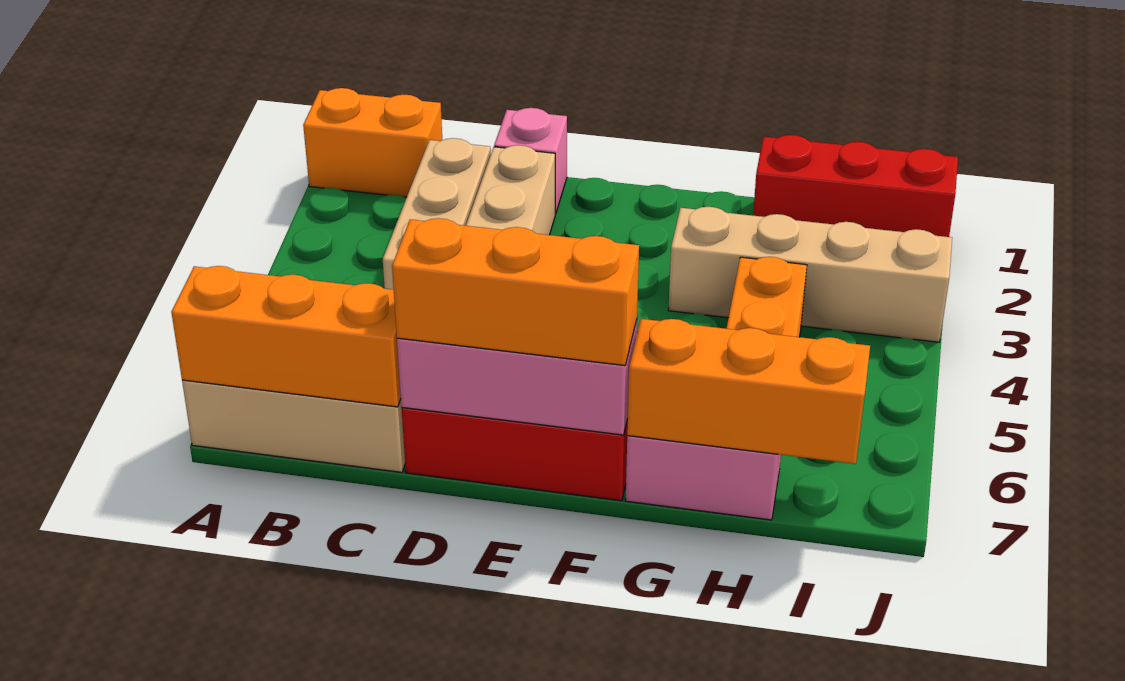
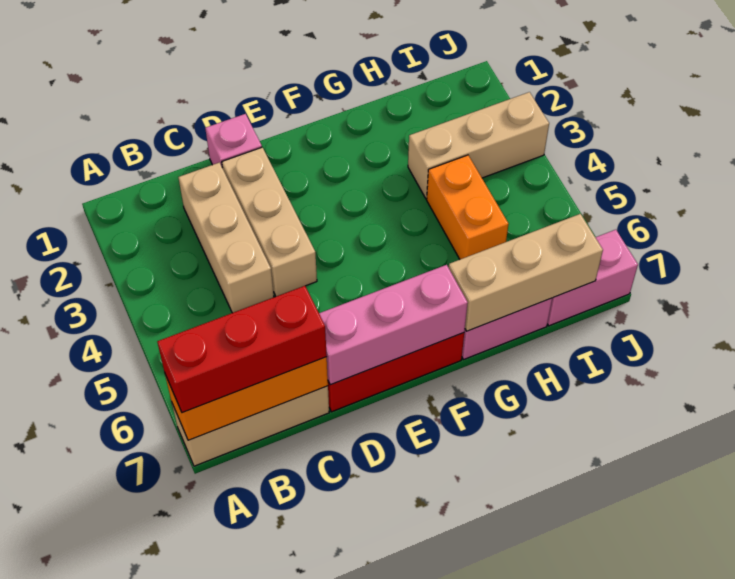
orange brick A1:B1 level 1 -> none
orange brick D7:F7 level 3 -> none
tan brick G3:J3 level 1 -> tan brick H3:J3 level 1
orange brick G7:I7 level 2 -> tan brick G7:I7 level 2
red brick H1:J1 level 1 -> red brick A7:C7 level 3
none -> pink brick I7:J7 level 1

